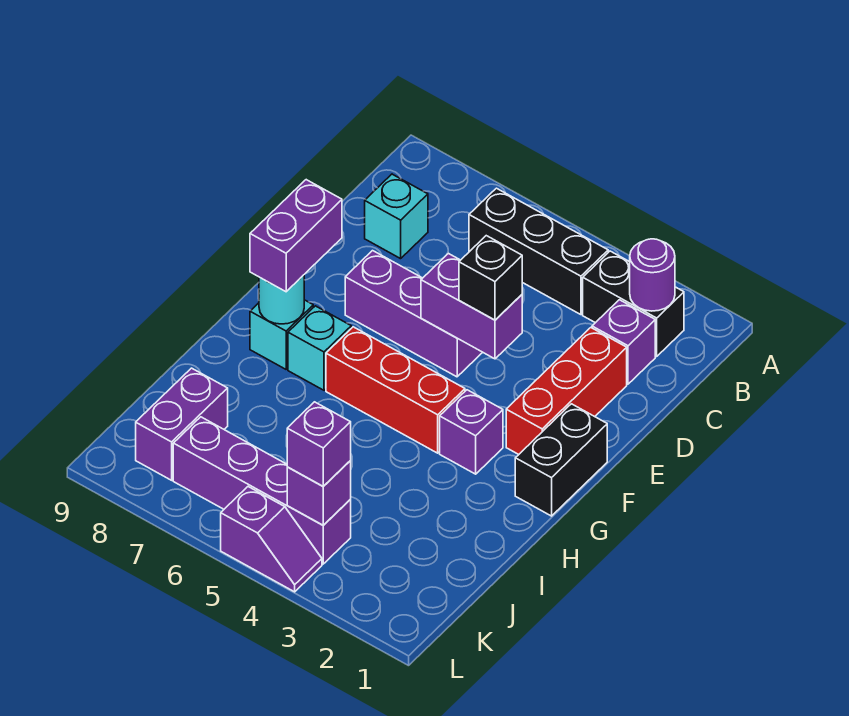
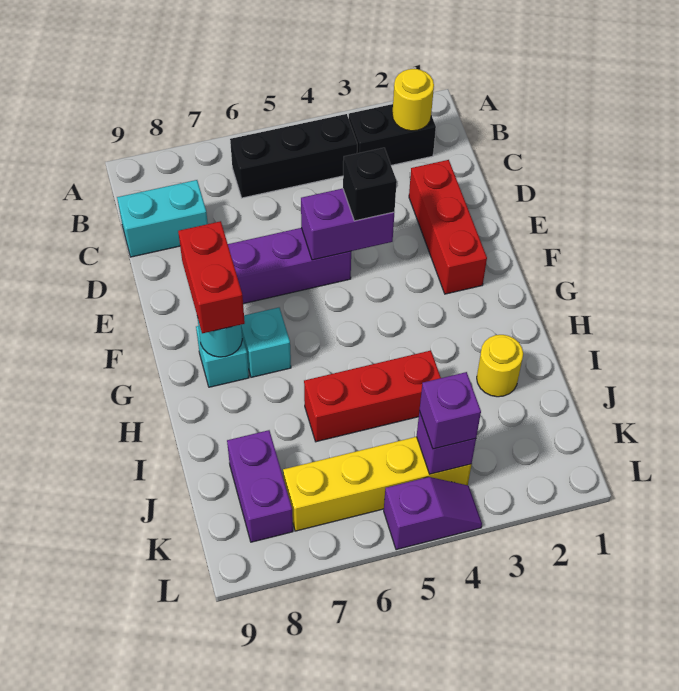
purple round brick B2 level 2 -> yellow round brick B2 level 2
purple brick C2 level 1 -> none
cyan brick C8 level 1 -> cyan brick C8:C9 level 1
black brick F1:G1 level 1 -> none
purple brick F8:G8 level 3 -> red brick F8:G8 level 3
purple brick G3 level 1 -> none
red brick G4:G6 level 1 -> red brick I4:I6 level 1
none -> yellow round brick I2 level 1
purple brick K4:K7 level 1 -> yellow brick K4:K7 level 1

